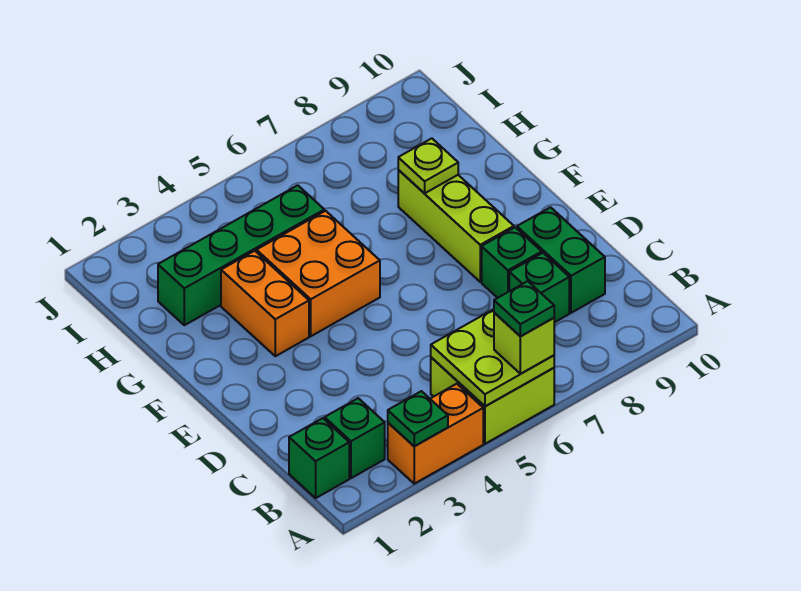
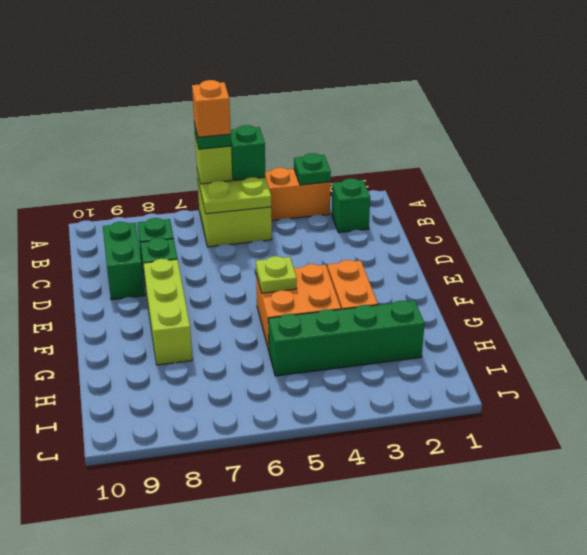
none -> orange brick A6 level 5
green brick B1 level 1 -> green brick A5 level 3
lime plate G8 level 2 -> lime plate F5 level 2

